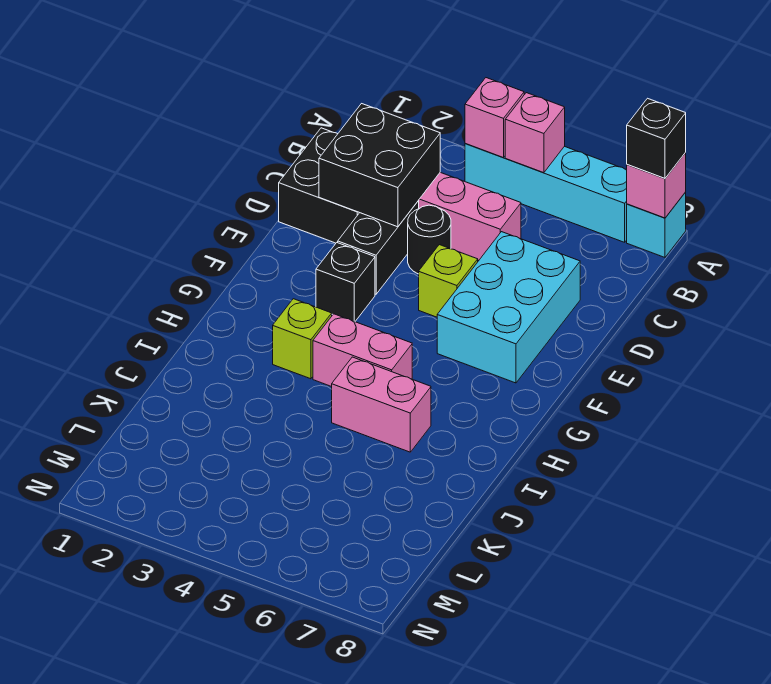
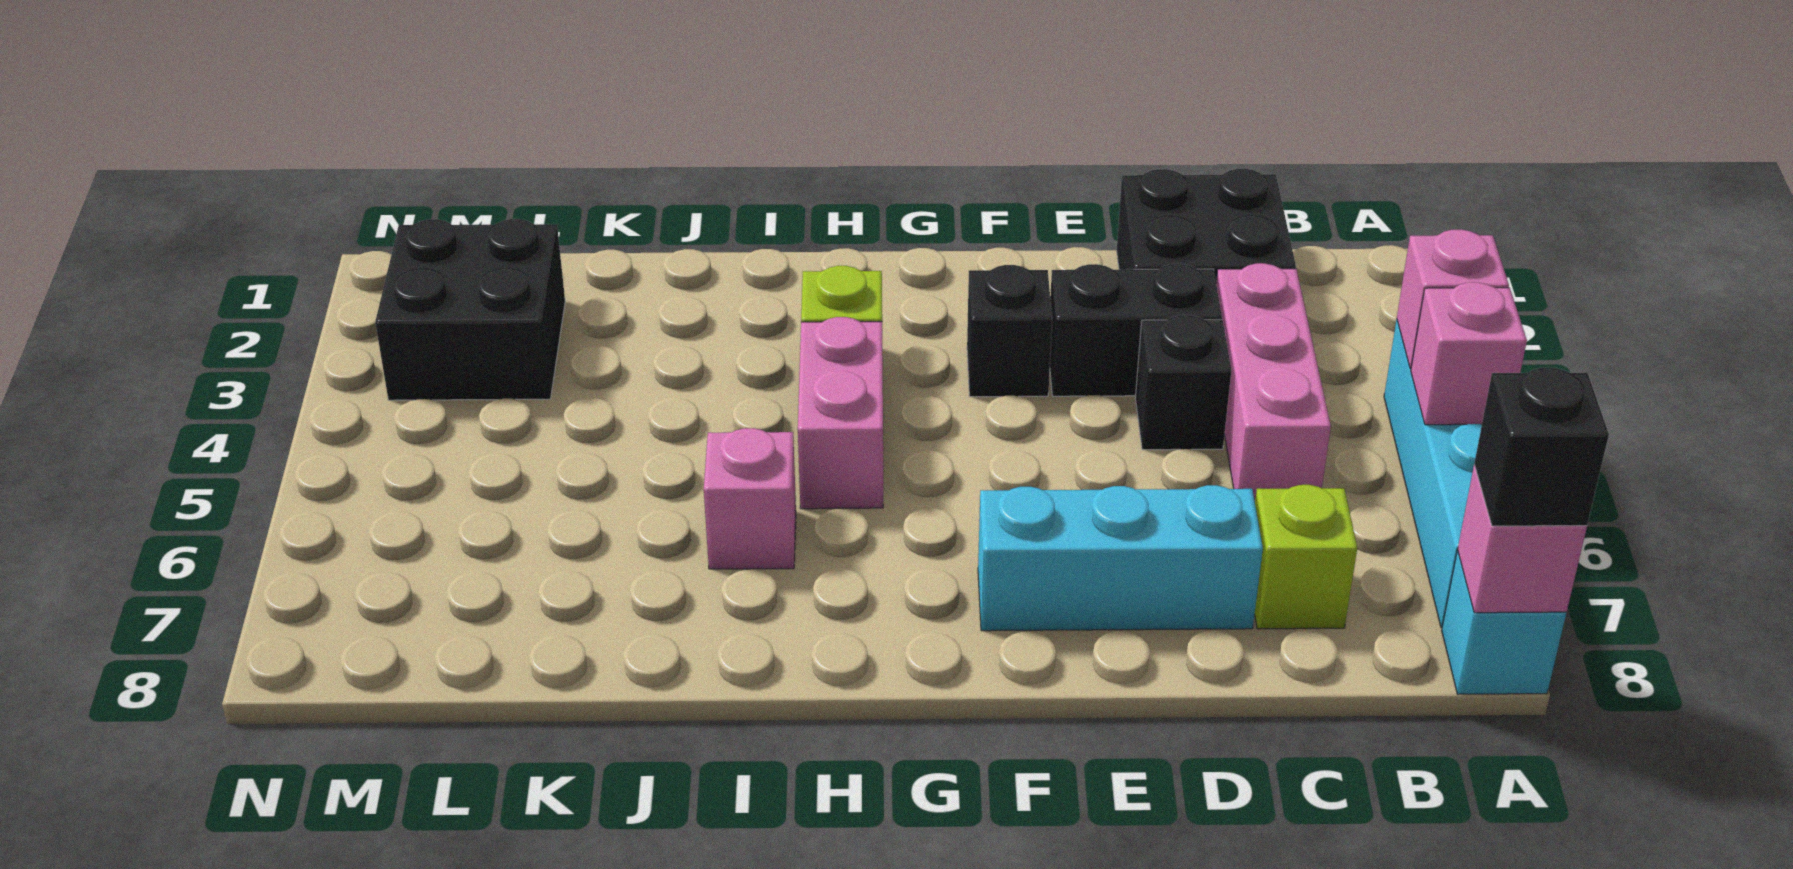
black brick C2:D3 level 2 -> black brick L2:M3 level 1
black round brick D4 level 1 -> black brick D4 level 1
cyan brick D6:F7 level 1 -> cyan brick D7:F7 level 1
lime brick E5 level 1 -> lime brick C7 level 1
pink brick I5:I6 level 1 -> pink brick I6 level 1

